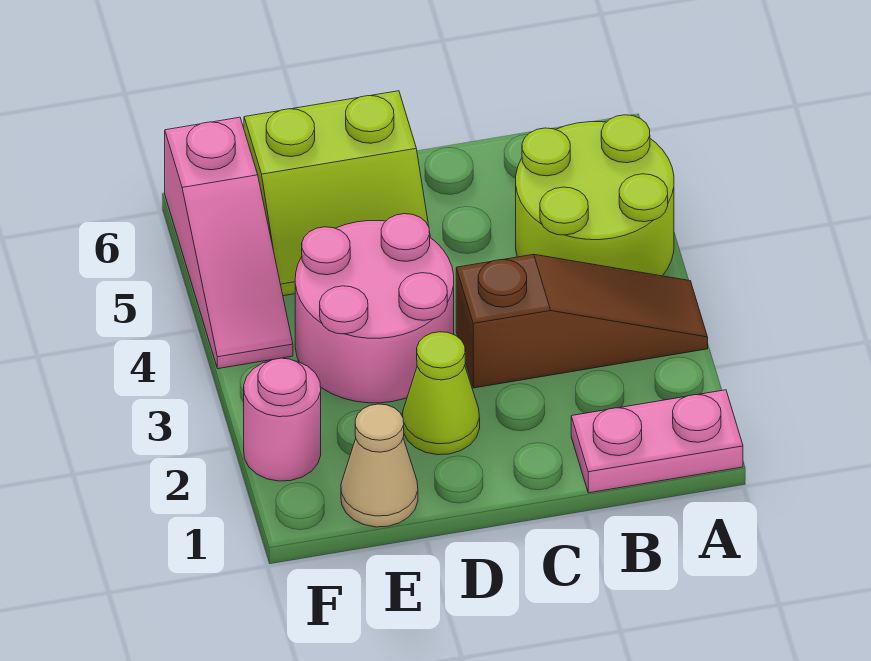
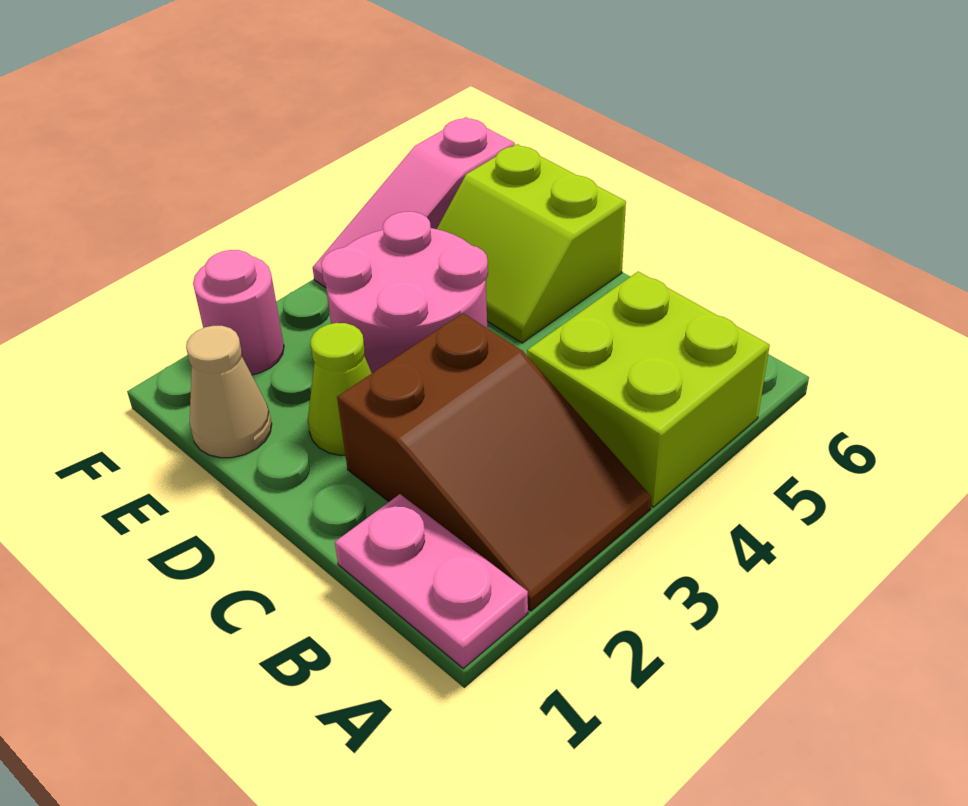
brown slope A3:C3 level 1 top C -> brown slope A2:C3 level 1 top C
lime round brick A4:B5 level 1 -> lime brick A4:B5 level 1

